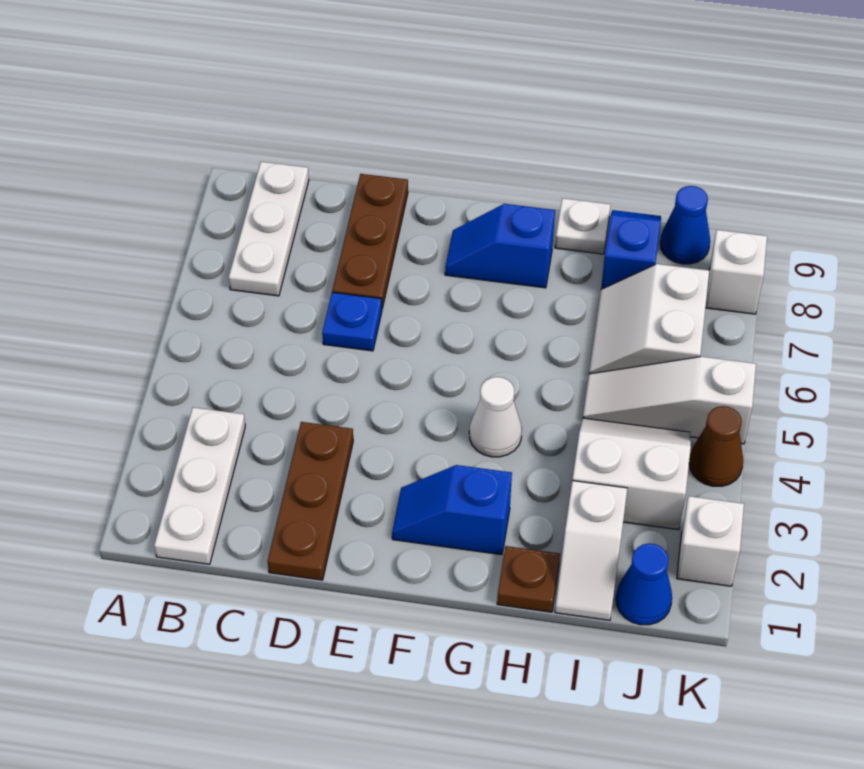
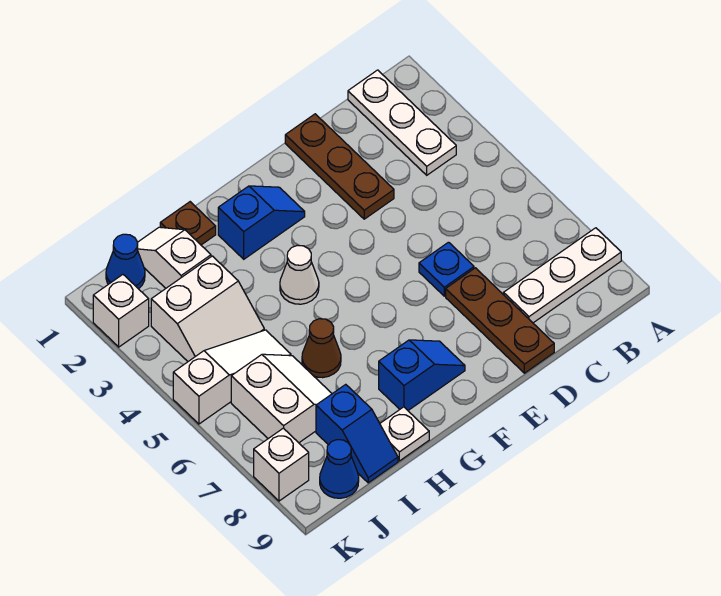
white plate B7:B9 level 1 -> white plate A8:C8 level 1
brown cone K4 level 1 -> brown cone H6 level 1

